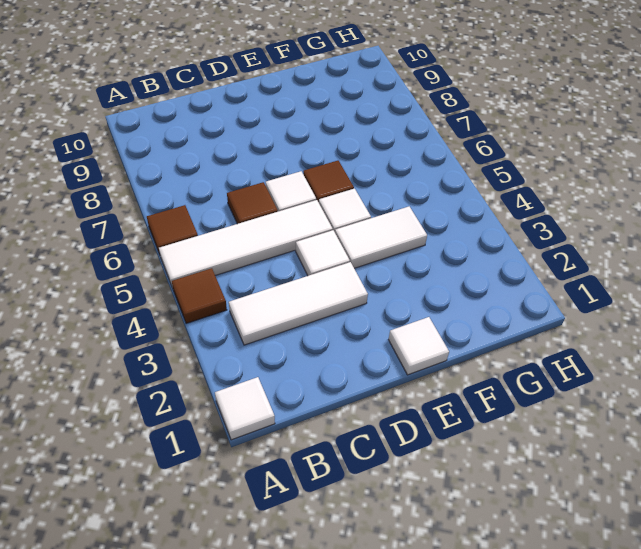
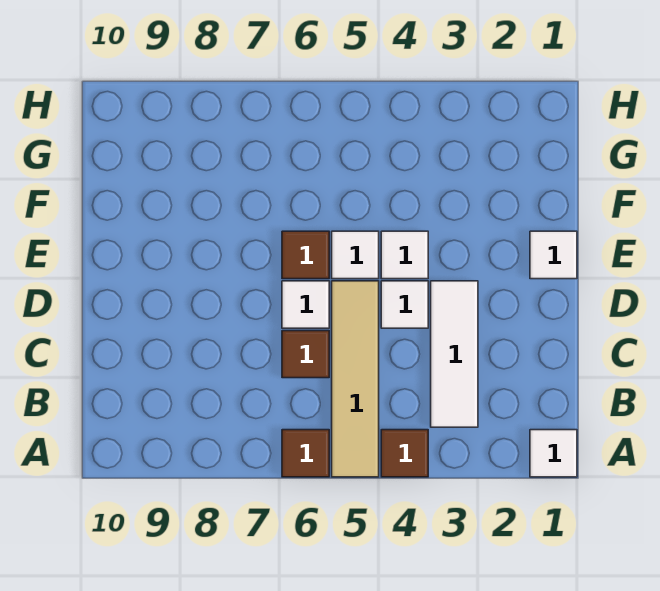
white tile A5:D5 level 1 -> tan tile A5:D5 level 1
white tile E4:F4 level 1 -> white tile E4 level 1

